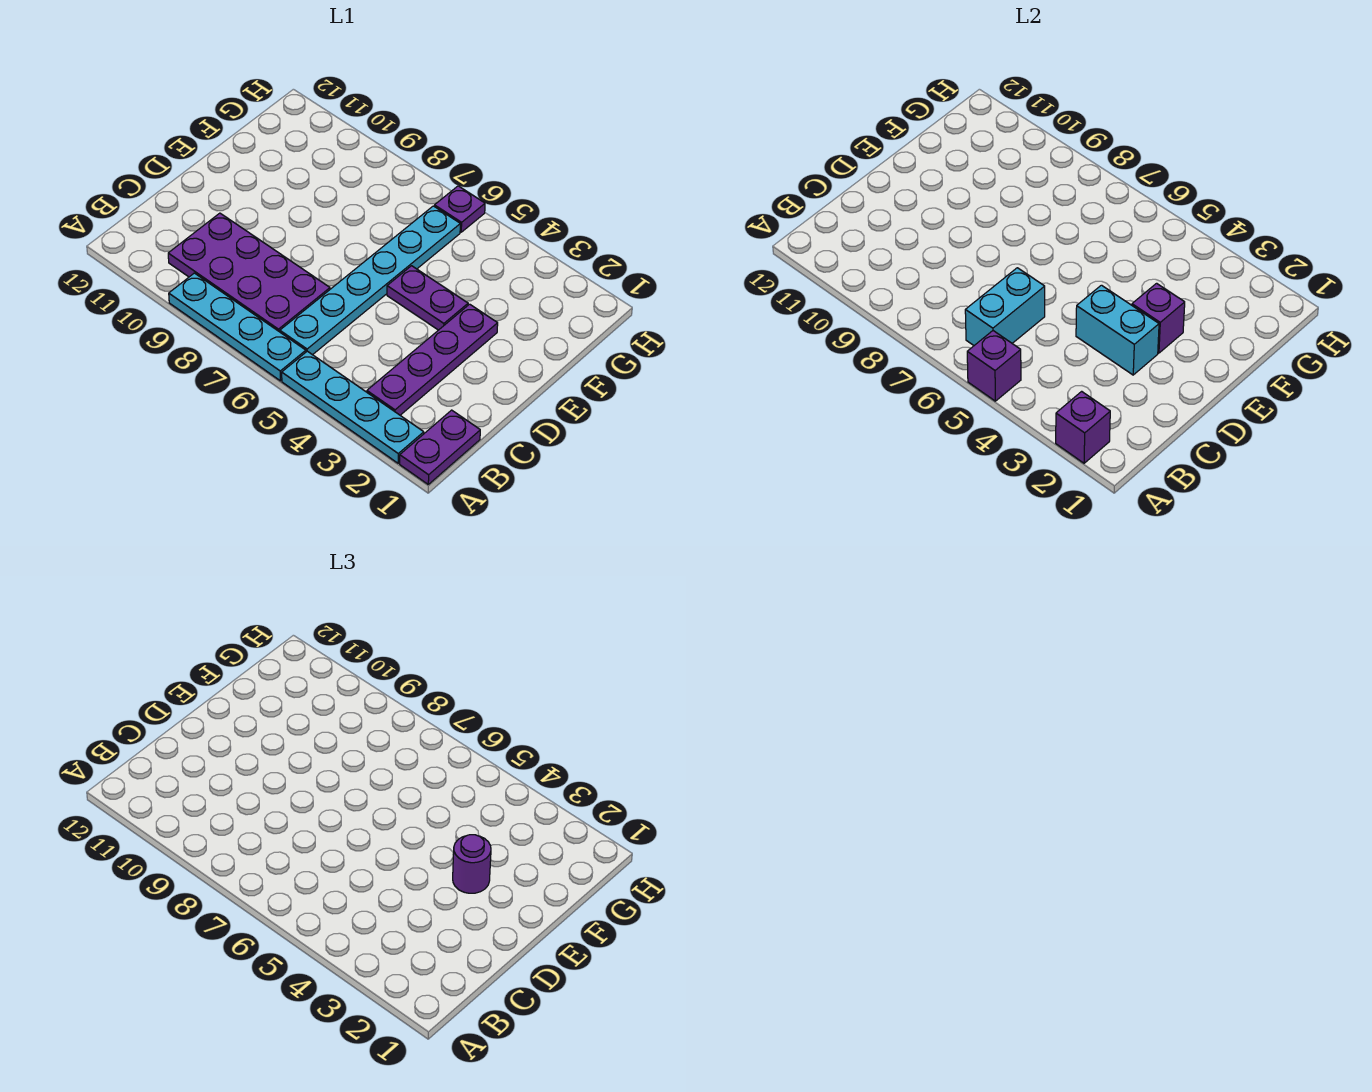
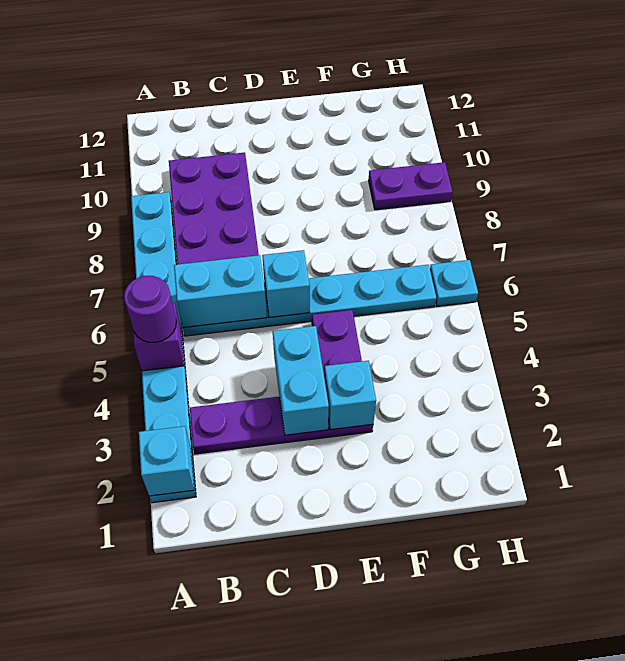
purple plate A1:B1 level 1 -> purple plate G9:H9 level 1
purple brick A2 level 2 -> cyan brick A2 level 2
none -> cyan brick D6 level 2
purple brick E3 level 2 -> cyan brick E3 level 2
purple round brick E3 level 3 -> purple round brick A5 level 3
purple plate H6 level 1 -> cyan plate H6 level 1

